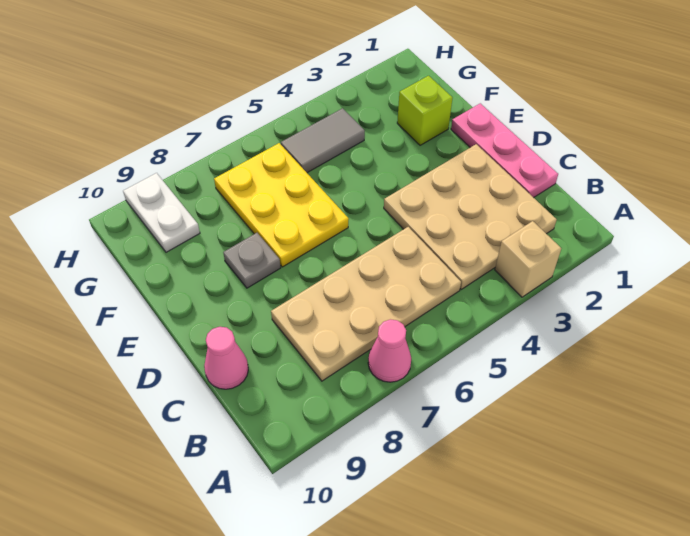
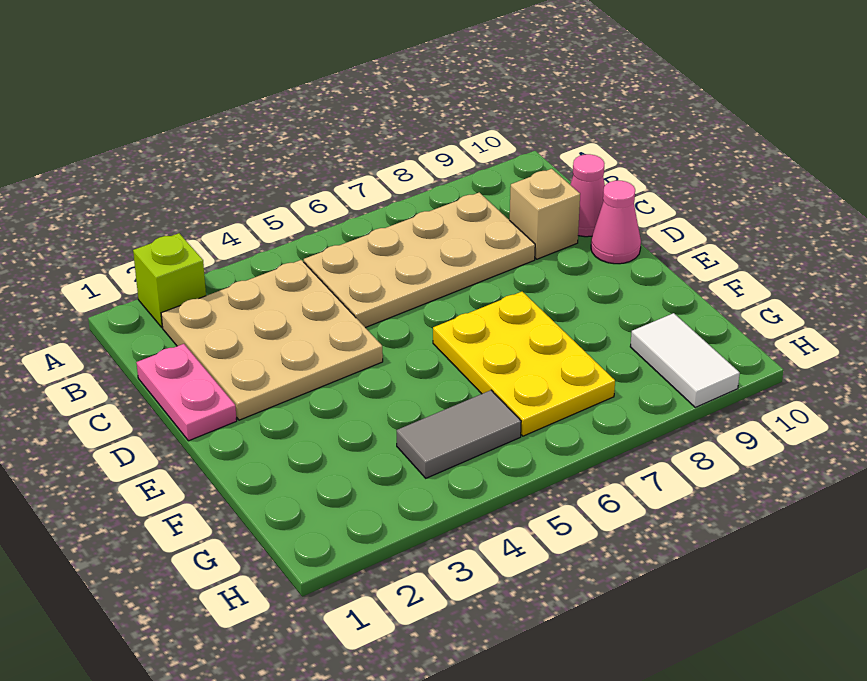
tan brick A3 level 1 -> tan brick C9 level 1
pink cone A7 level 1 -> pink cone D10 level 1
pink plate C1:E1 level 1 -> pink plate C1:D1 level 1
grey plate E8 level 1 -> none
lime brick F2 level 1 -> lime brick A2 level 1
white plate G9:H9 level 1 -> white tile G9:H9 level 1

